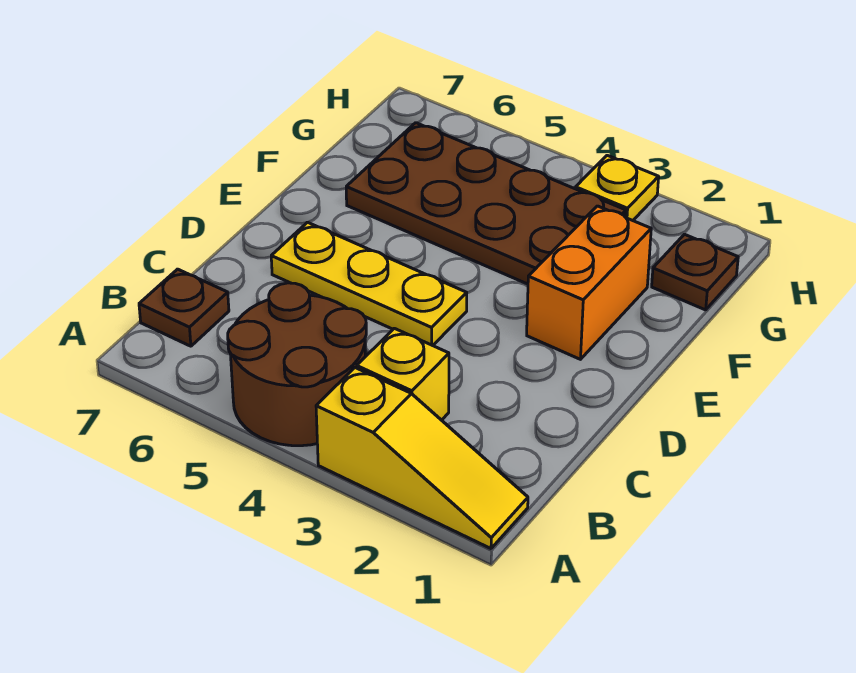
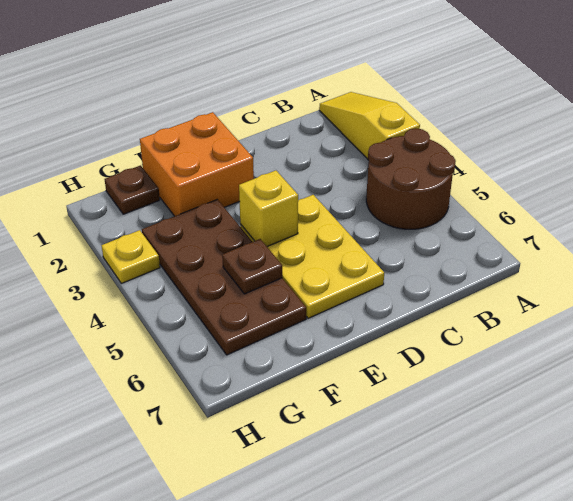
yellow brick B3 level 1 -> yellow brick E4 level 2
brown plate B7 level 1 -> brown plate F5 level 2
yellow plate D4:D6 level 1 -> yellow plate D4:E6 level 1
orange brick E2:F2 level 1 -> orange brick E1:F2 level 1

